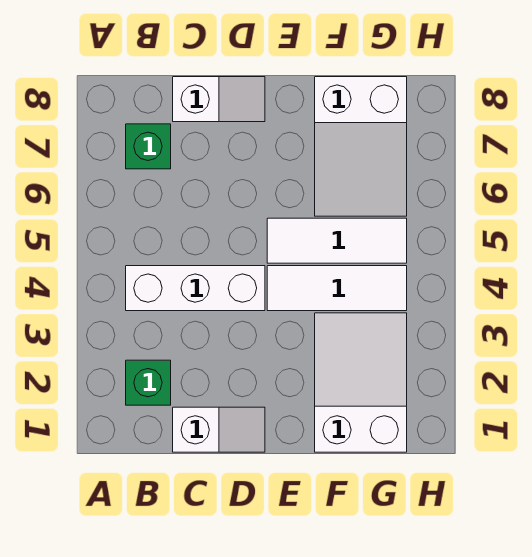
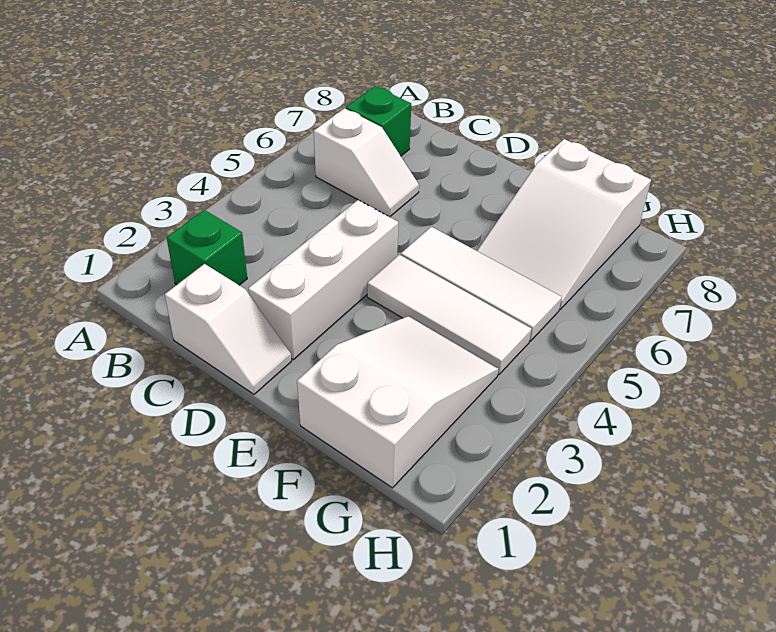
white brick B4:D4 level 1 -> white brick D2:D4 level 1
white slope C8:D8 level 1 top C -> white slope B6:C6 level 1 top B

